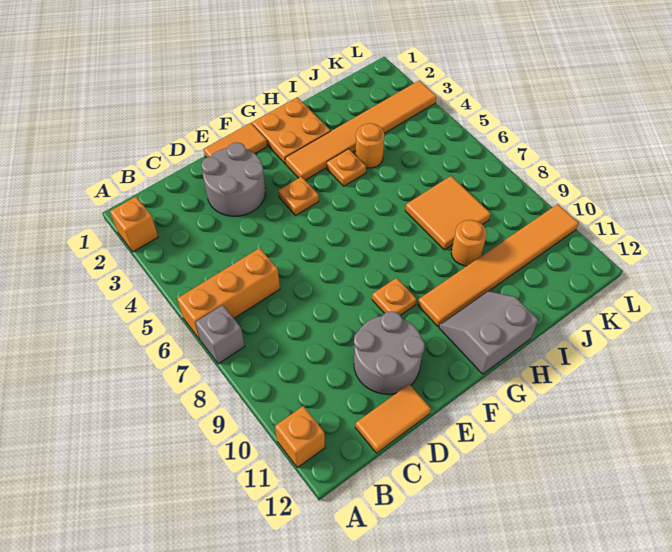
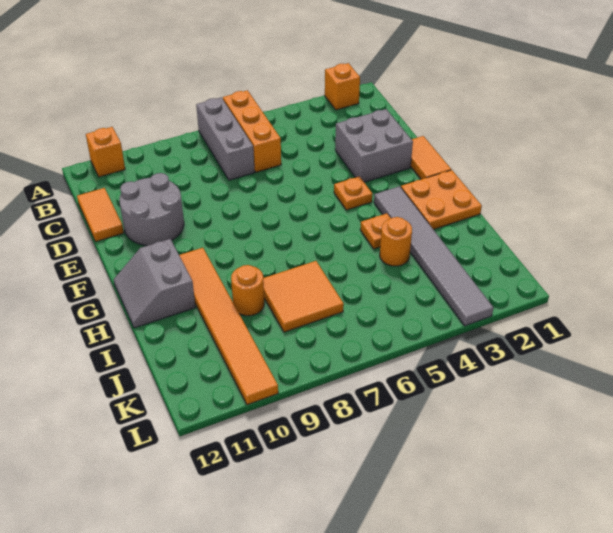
grey brick A7 level 1 -> grey brick A7:C7 level 1
grey round brick D2:E3 level 1 -> grey brick D2:E3 level 1
orange plate F9 level 1 -> none
orange tile G3:L3 level 1 -> grey tile G3:L3 level 1
grey slope G11:H12 level 1 top 12 -> grey slope G11:H12 level 1 top 11

